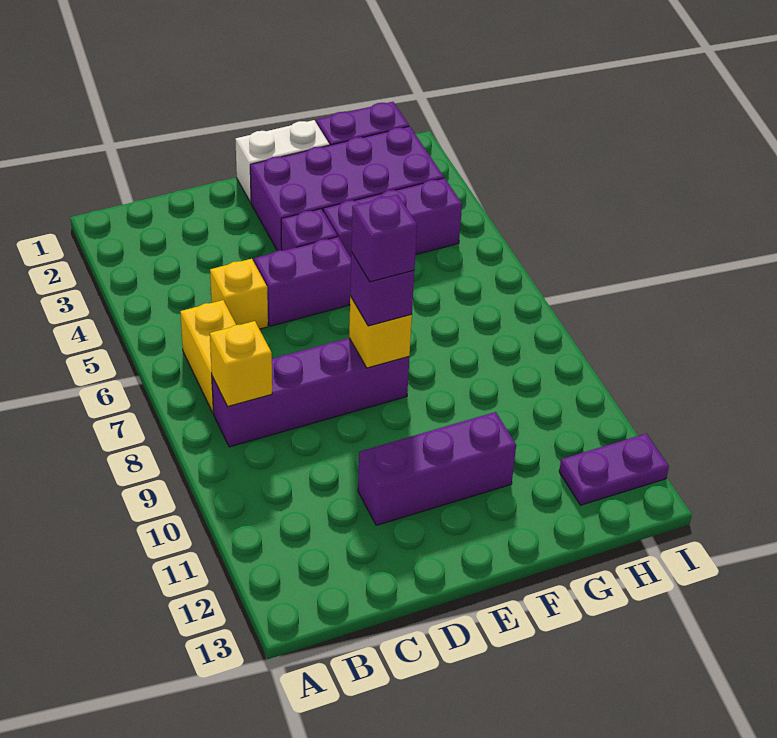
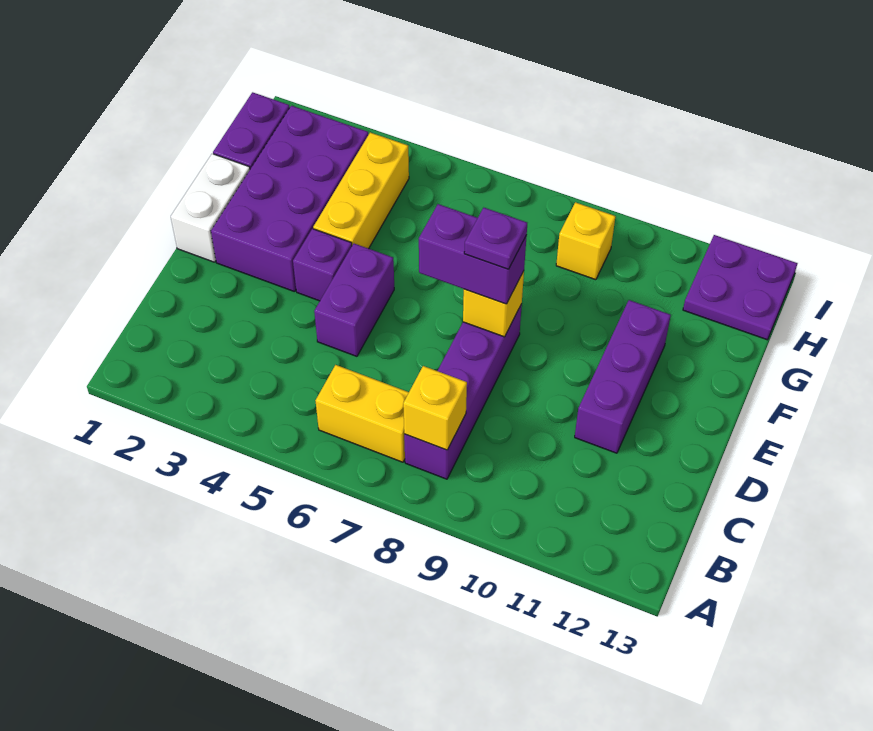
yellow brick C5 level 1 -> yellow brick H9 level 1
purple brick E8 level 3 -> purple brick E7:E8 level 3
purple brick E8 level 4 -> purple plate E8 level 4
purple brick F4:H4 level 1 -> yellow brick F4:H4 level 1
purple plate H12:I12 level 1 -> purple plate H12:I13 level 1

